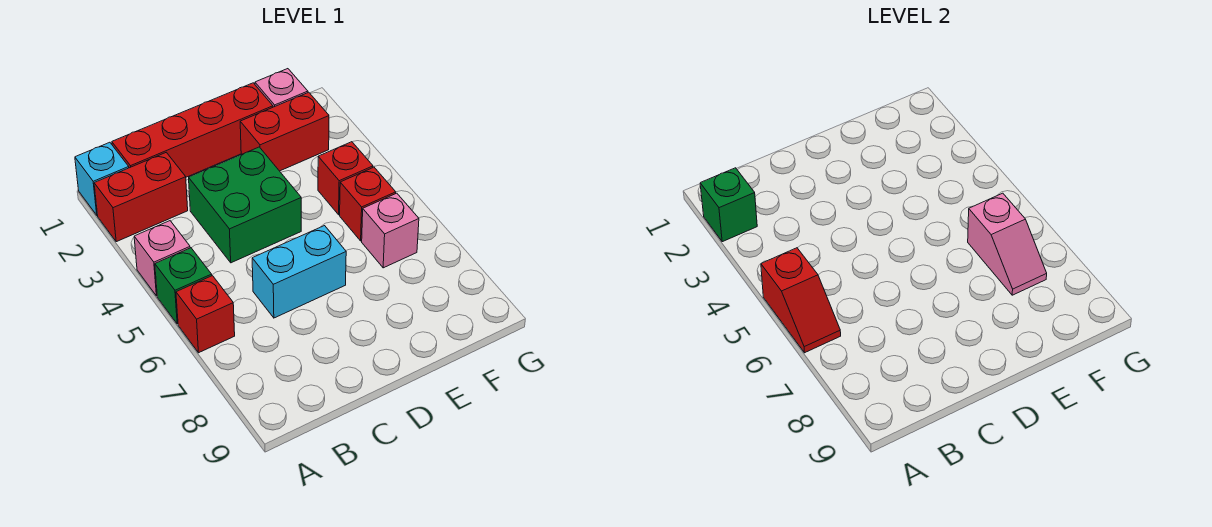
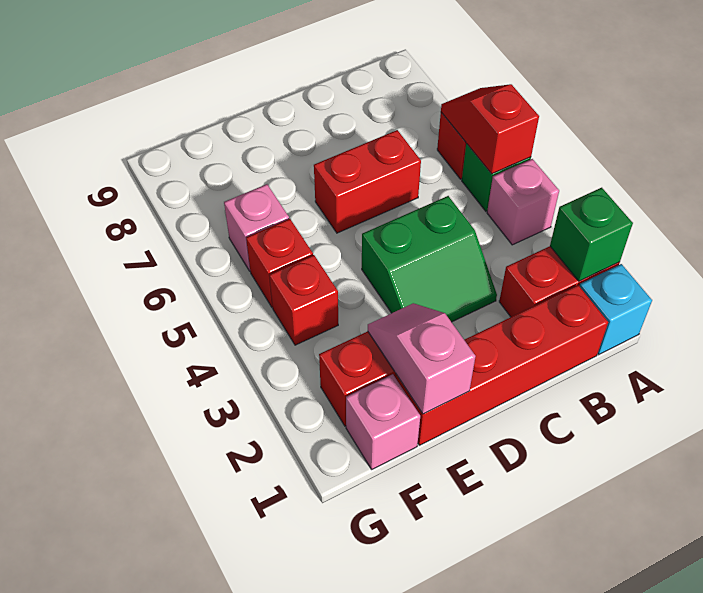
green brick C3:D4 level 1 -> green slope C3:D4 level 1 top 4
cyan brick C6:D6 level 1 -> red brick C6:D6 level 1
pink slope F6:F7 level 2 top 6 -> pink slope E1:E2 level 2 top 1

